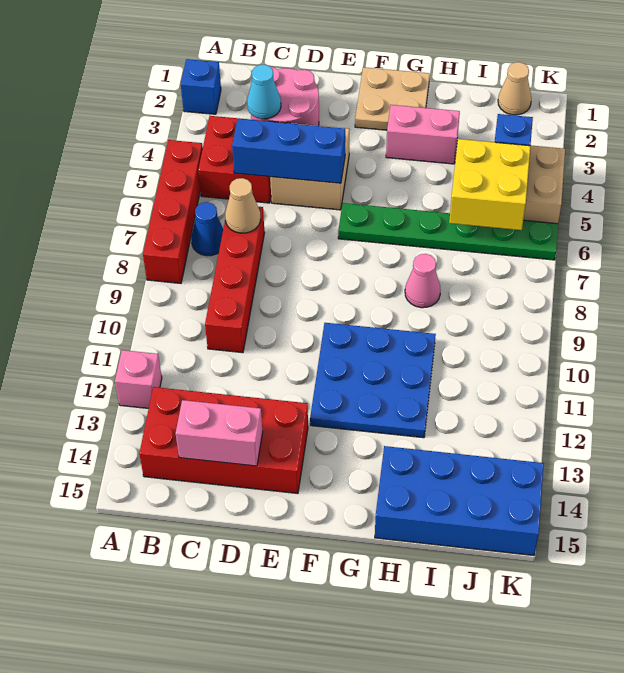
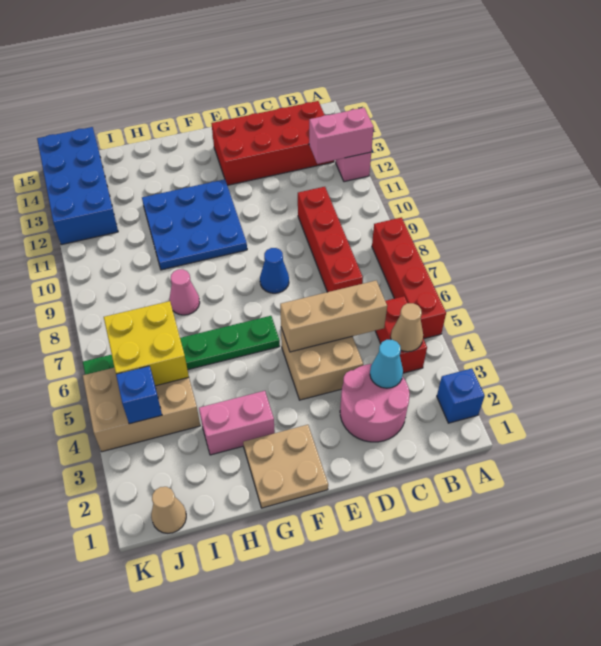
red brick B4:C5 level 1 -> red brick B4:B5 level 1
blue cone B7 level 1 -> blue cone E8 level 1
blue brick C5:E5 level 2 -> tan brick C5:E5 level 2
tan cone C7 level 2 -> tan cone B4 level 2
pink brick C14:D14 level 2 -> pink brick A12:B12 level 2
blue brick H14:K15 level 1 -> blue brick J12:K15 level 1

